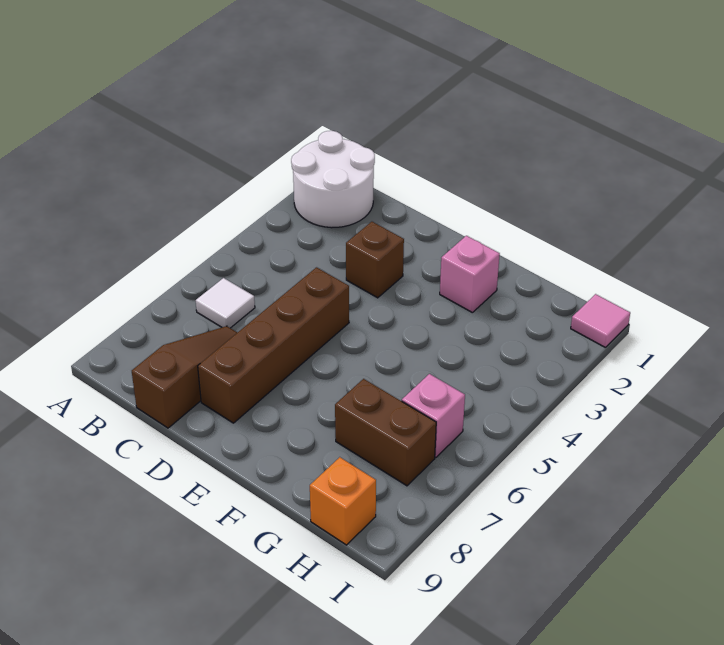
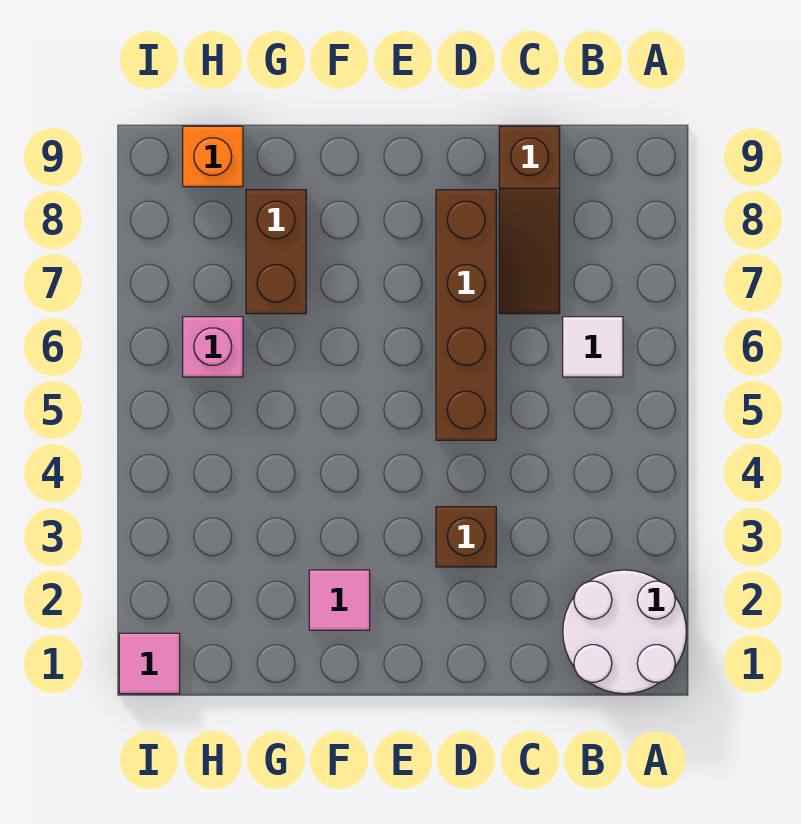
pink brick F2 level 1 -> pink tile F2 level 1
brown brick G7:H7 level 1 -> brown brick G7:G8 level 1

